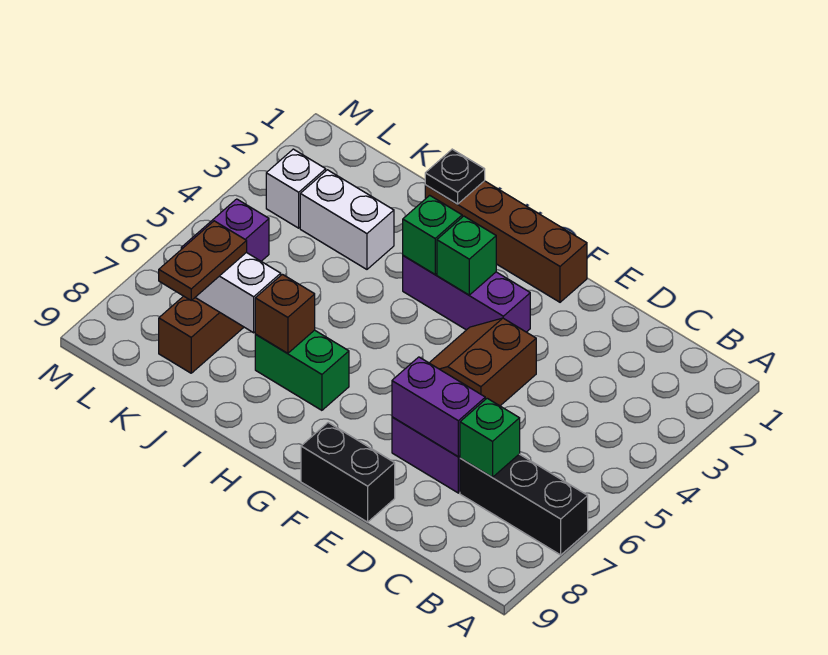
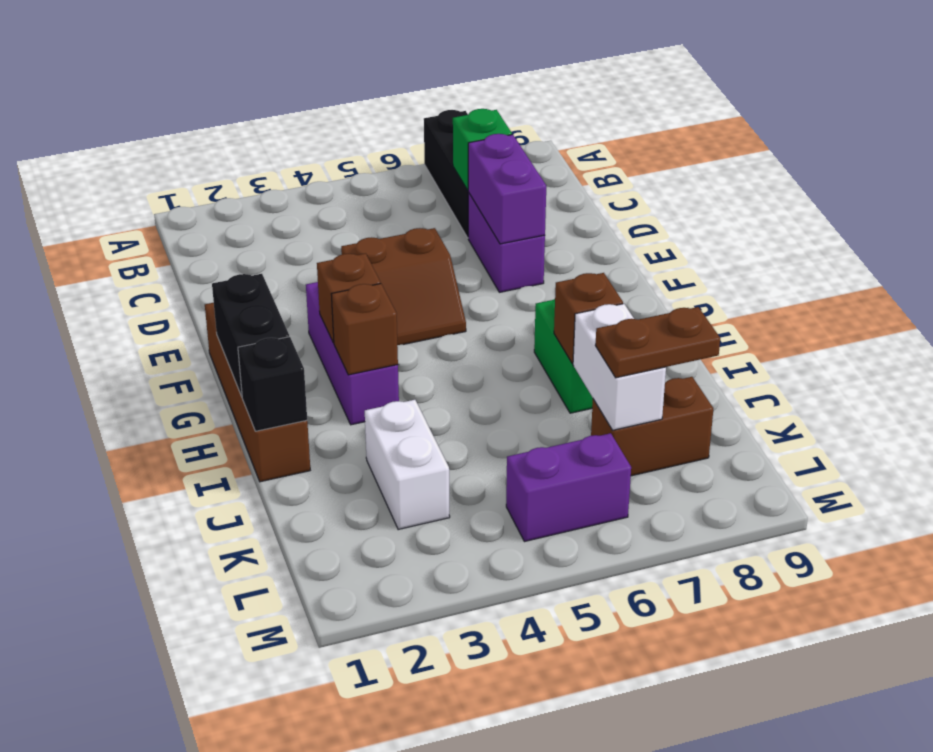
black brick E9:F9 level 1 -> black brick G1:H1 level 2
green brick G3 level 2 -> brown brick G3 level 2
green brick H3 level 2 -> brown brick H3 level 2
black plate I1 level 2 -> black brick I1 level 2
white brick L3 level 1 -> none

